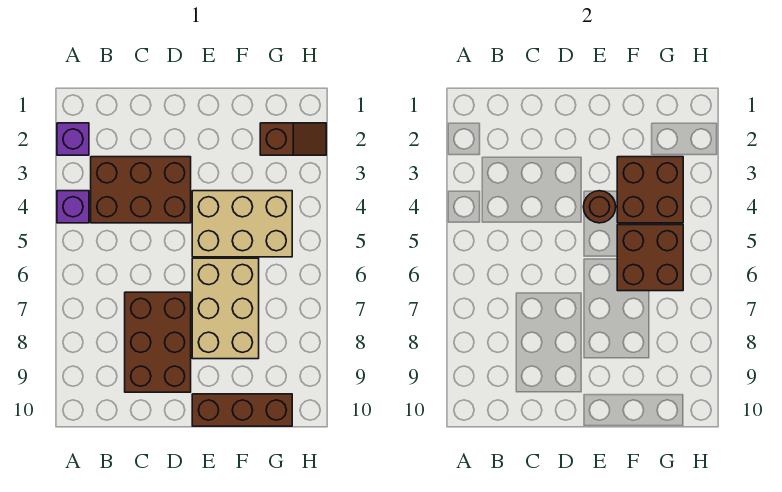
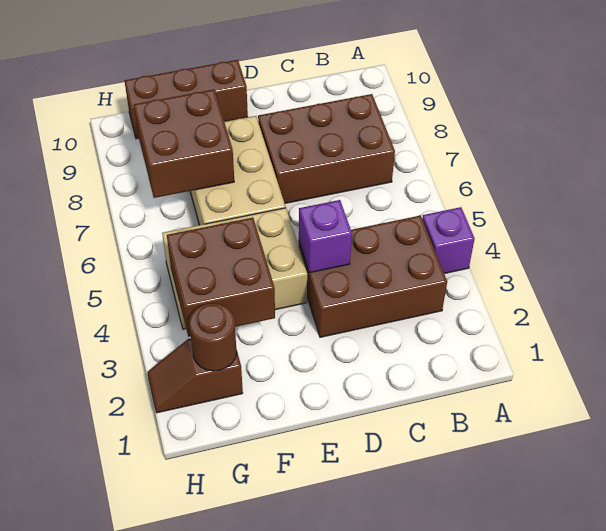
purple brick A2 level 1 -> purple brick D4 level 2
brown brick C7:D9 level 1 -> brown brick B7:D8 level 1
brown round brick E4 level 2 -> brown round brick G2 level 2
brown brick F5:G6 level 2 -> brown brick F7:G8 level 2

